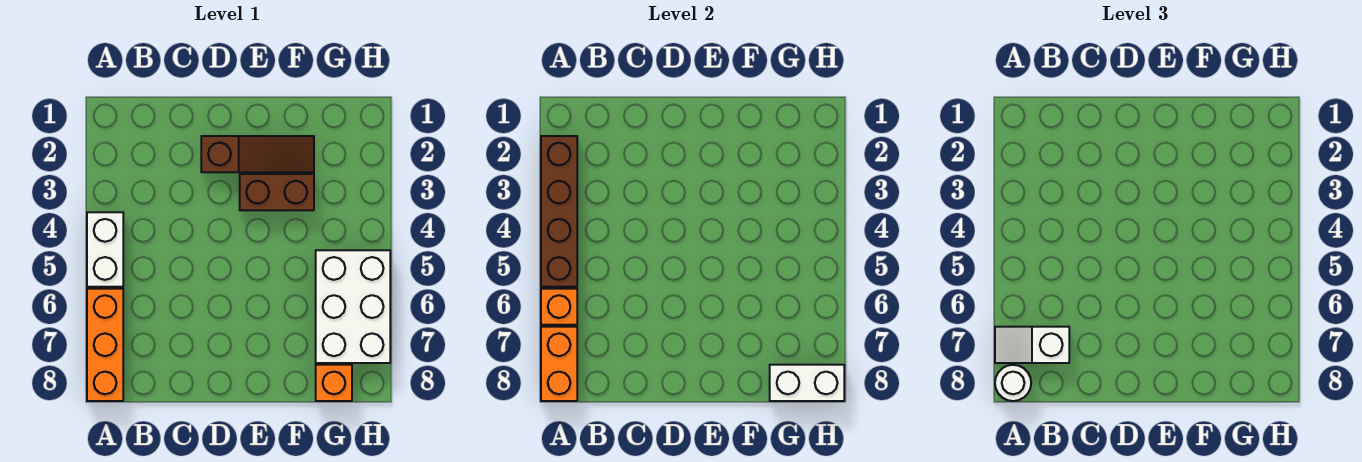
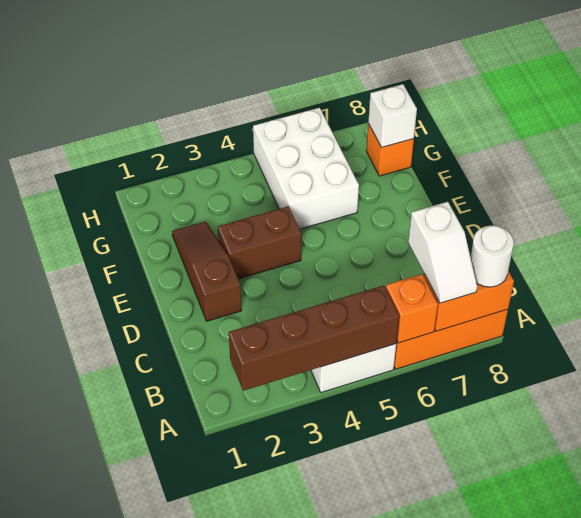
brown brick E3:F3 level 1 -> brown brick E3:E4 level 1
white brick G5:H7 level 1 -> white brick F5:H6 level 1
white brick G8:H8 level 2 -> white brick G8 level 2

